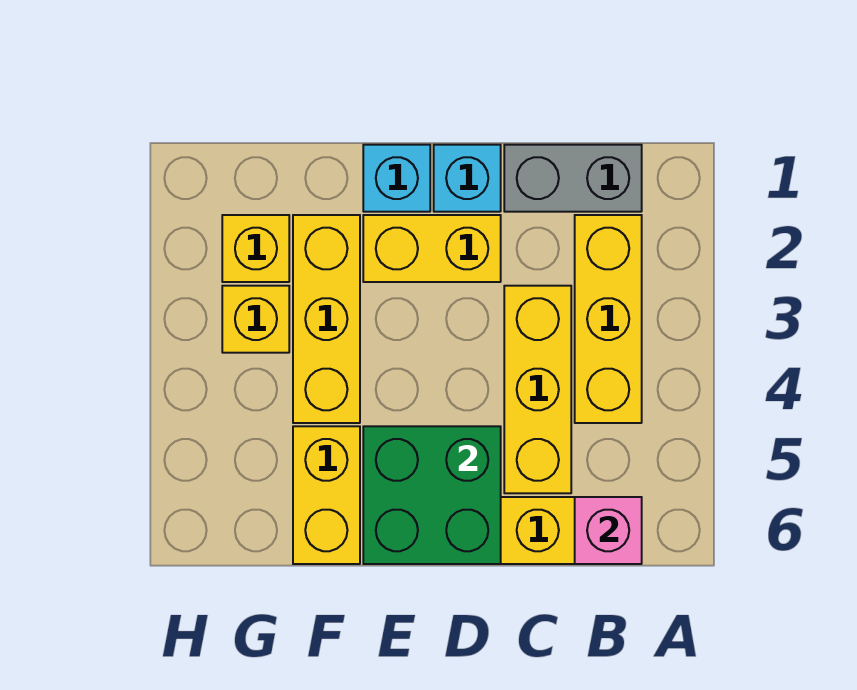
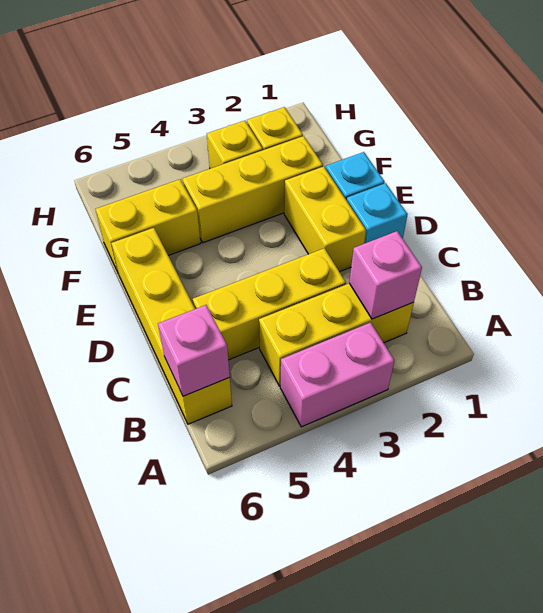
none -> pink brick A3:A4 level 1
grey brick B1:C1 level 1 -> none
none -> pink brick B2 level 2
green brick D5:E6 level 2 -> none

